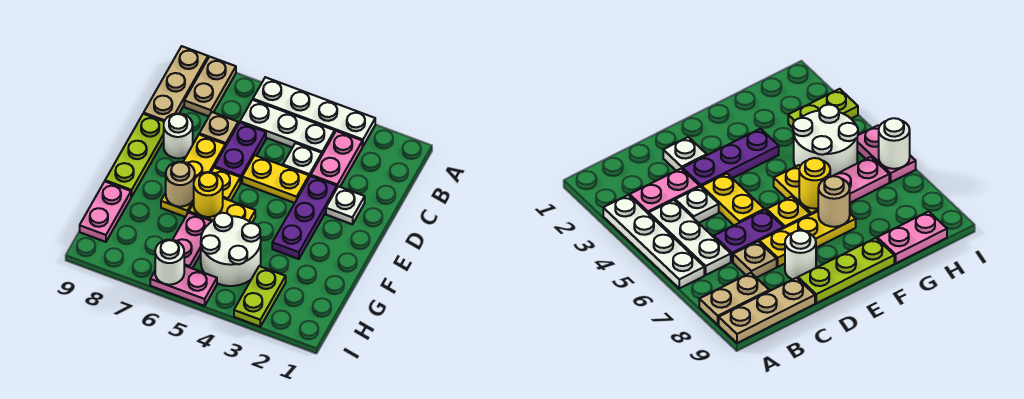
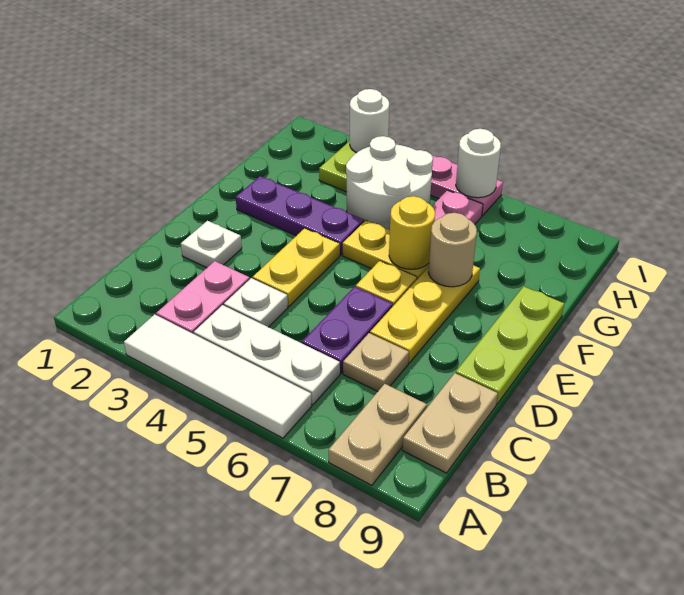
white plate A3:A6 level 1 -> white tile A3:A6 level 1
tan plate A9:C9 level 1 -> tan plate B9:C9 level 1
purple plate D3:F3 level 1 -> purple plate F2:F4 level 1
yellow plate D4:D5 level 1 -> yellow plate D4:E4 level 1
white round brick D8 level 1 -> white round brick I3 level 2
pink plate G9:H9 level 1 -> none

